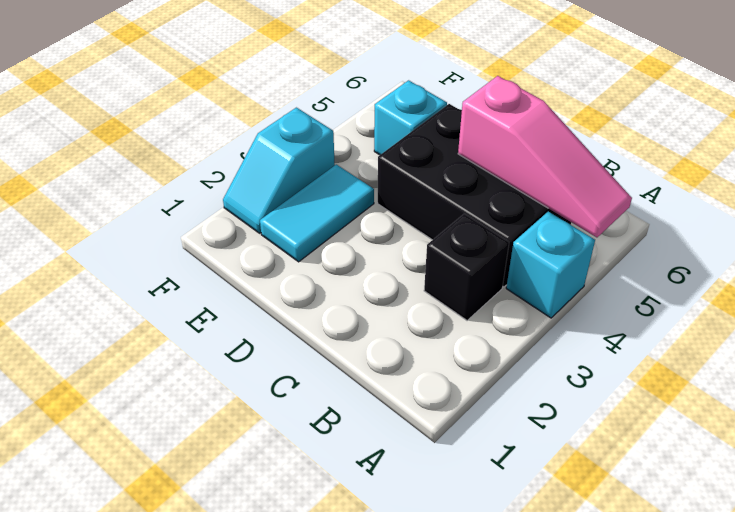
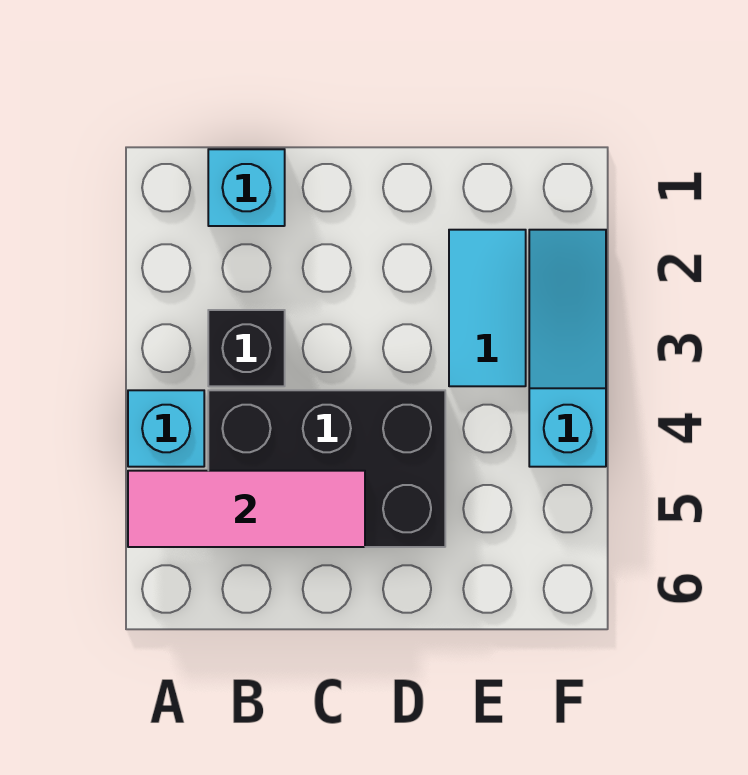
pink slope A5:C5 level 2 top C -> pink tile A5:C5 level 2
cyan brick E5 level 1 -> cyan brick B1 level 1
cyan slope F2:F3 level 1 top 3 -> cyan slope F2:F4 level 1 top 4

